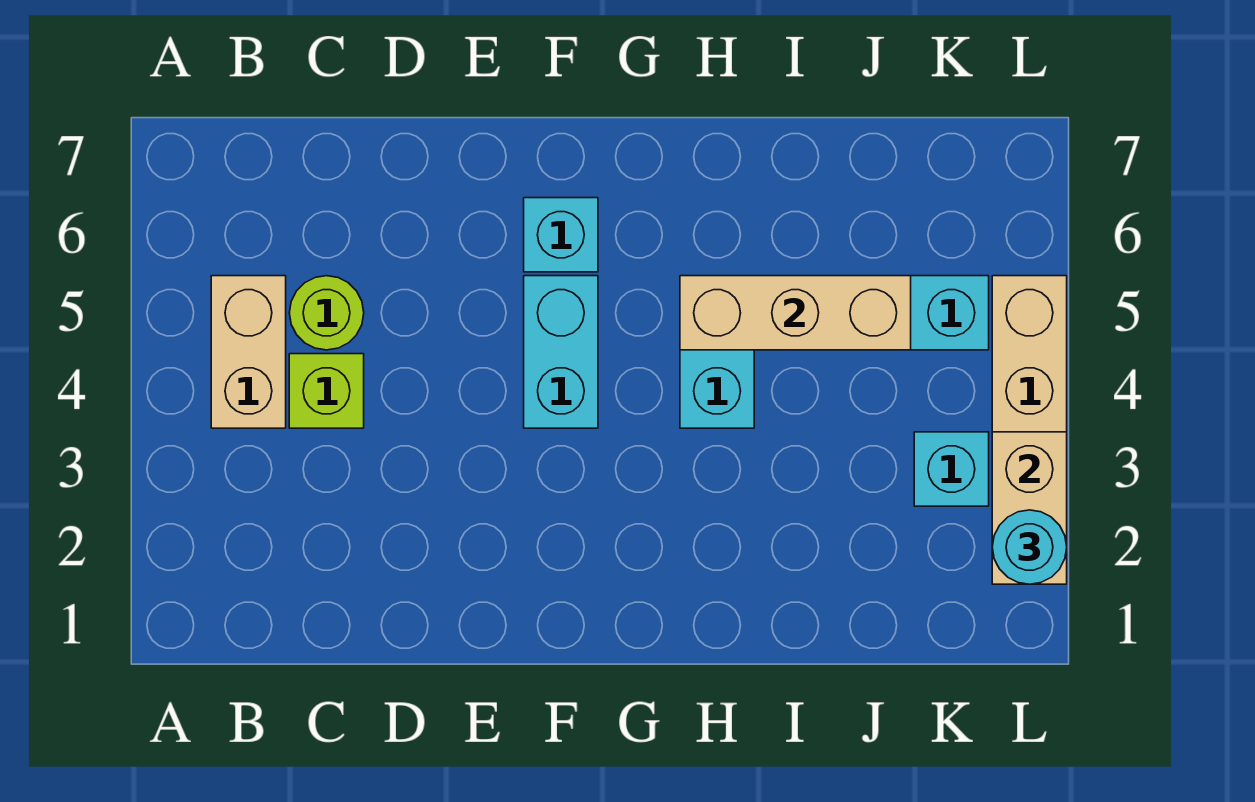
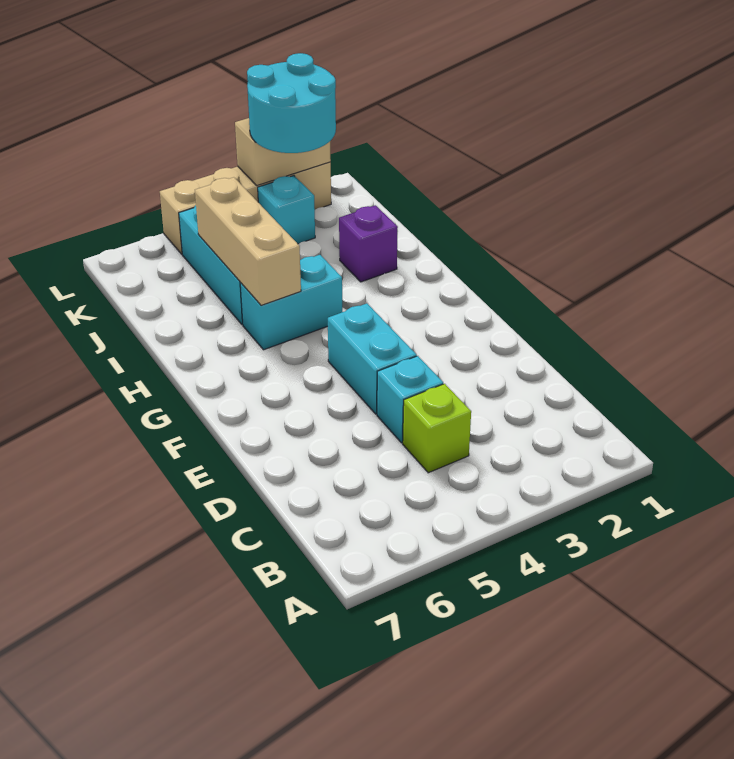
tan brick B4:B5 level 1 -> none
lime round brick C5 level 1 -> none
cyan brick F4:F5 level 1 -> cyan brick E4:F4 level 1
cyan brick F6 level 1 -> cyan brick D4 level 1
none -> purple brick I2 level 1
cyan round brick L2 level 3 -> cyan round brick K2:L3 level 3

